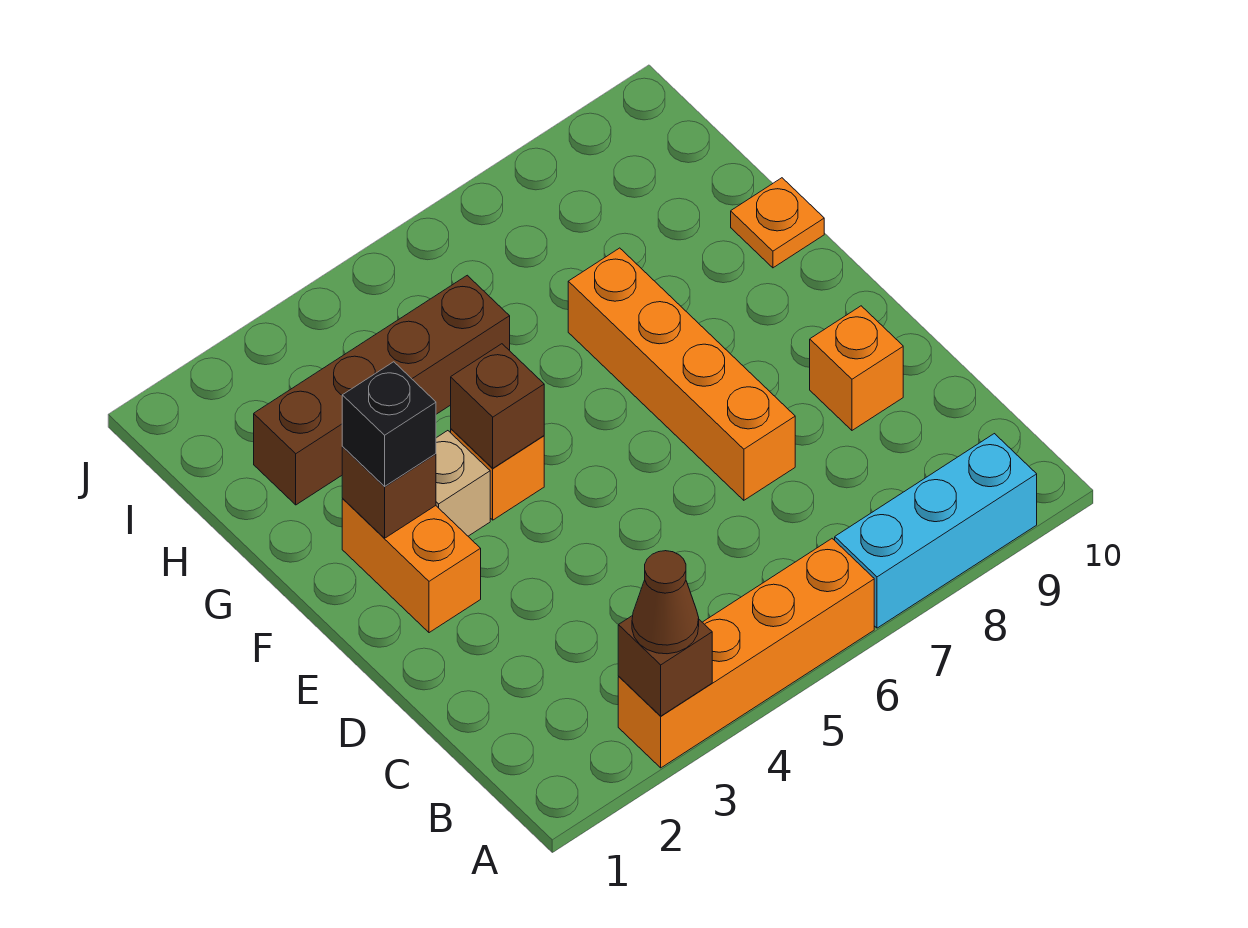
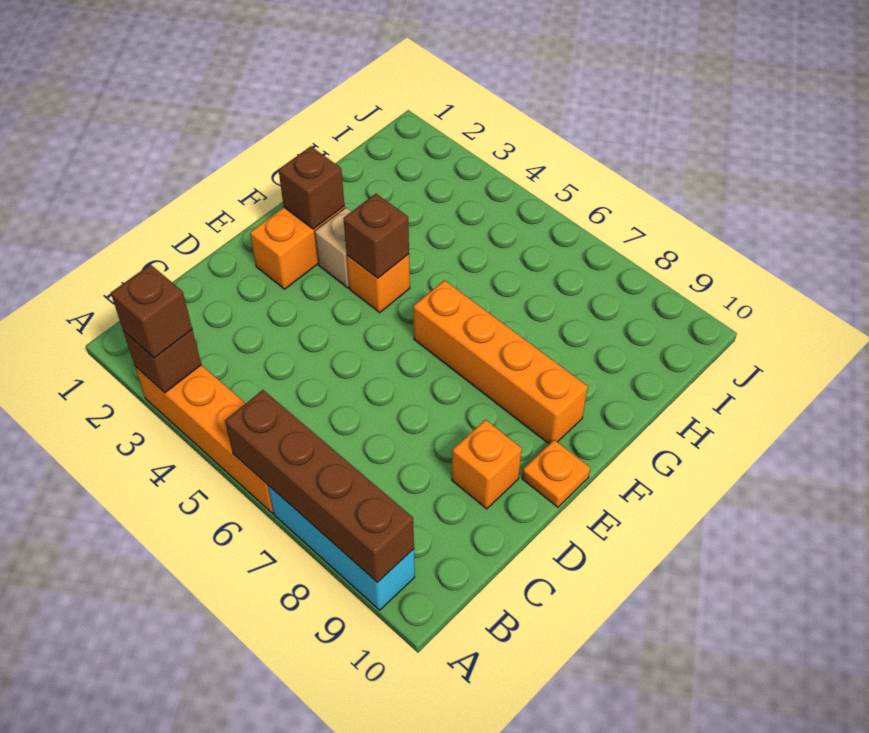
brown cone A3 level 3 -> brown brick A3 level 3
orange brick D7:G7 level 1 -> orange brick F6:F9 level 1
black brick F2 level 3 -> none
orange plate G10 level 1 -> orange plate E10 level 1
brown brick H2:H5 level 1 -> brown brick A6:A9 level 2

